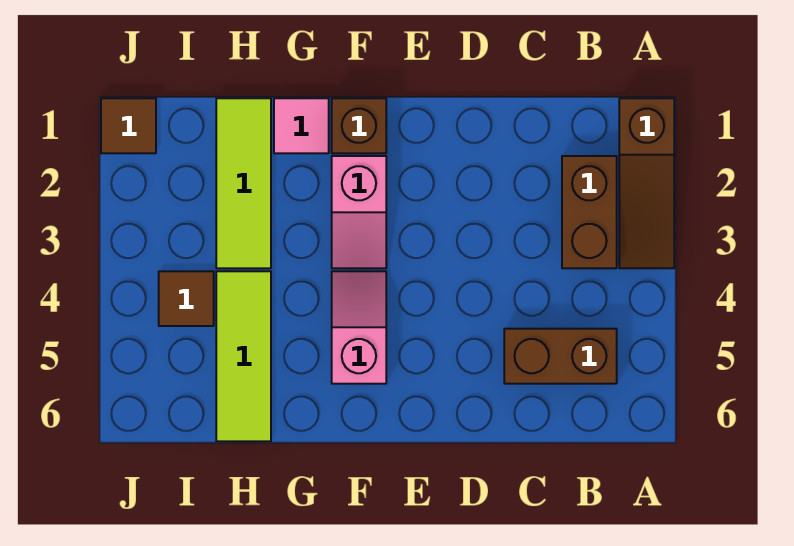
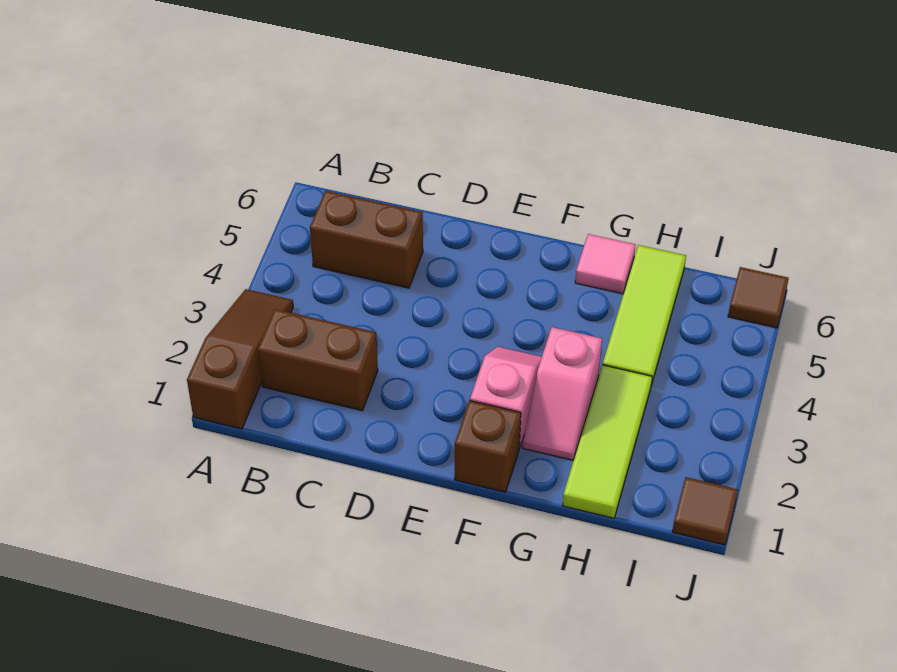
brown brick B2:B3 level 1 -> brown brick B2:C2 level 1
pink slope F4:F5 level 1 top 5 -> pink slope G2:G3 level 1 top 3
pink tile G1 level 1 -> pink tile G6 level 1
brown tile I4 level 1 -> brown tile J6 level 1

